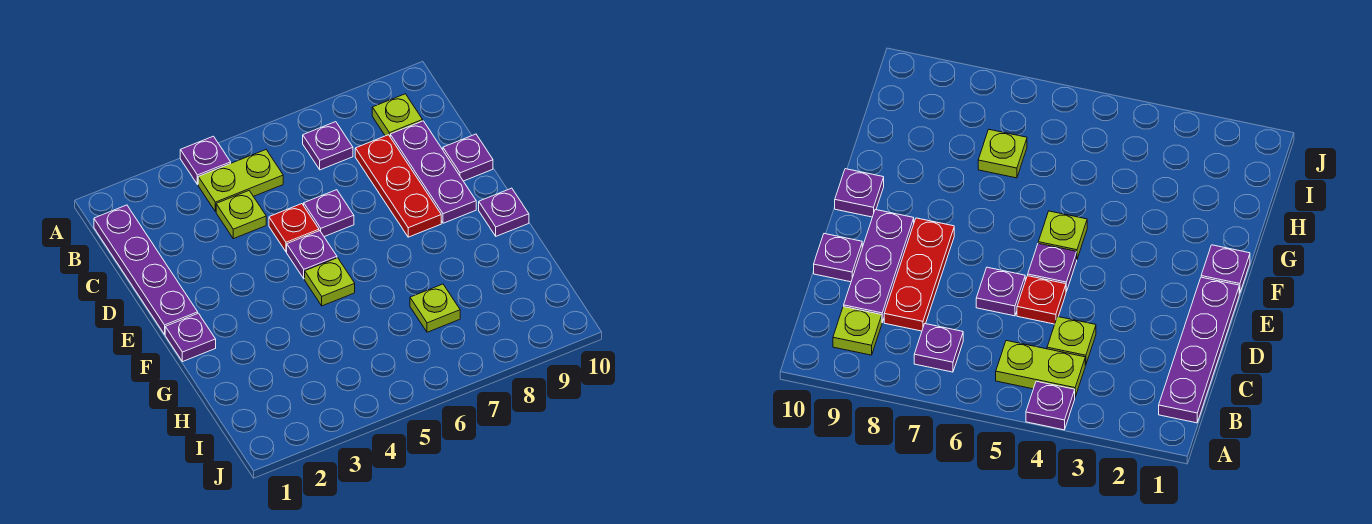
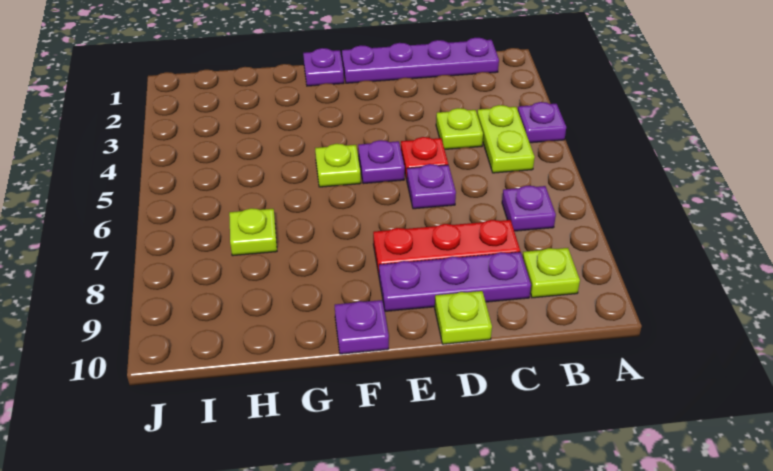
purple plate D10 level 1 -> lime plate D10 level 1

